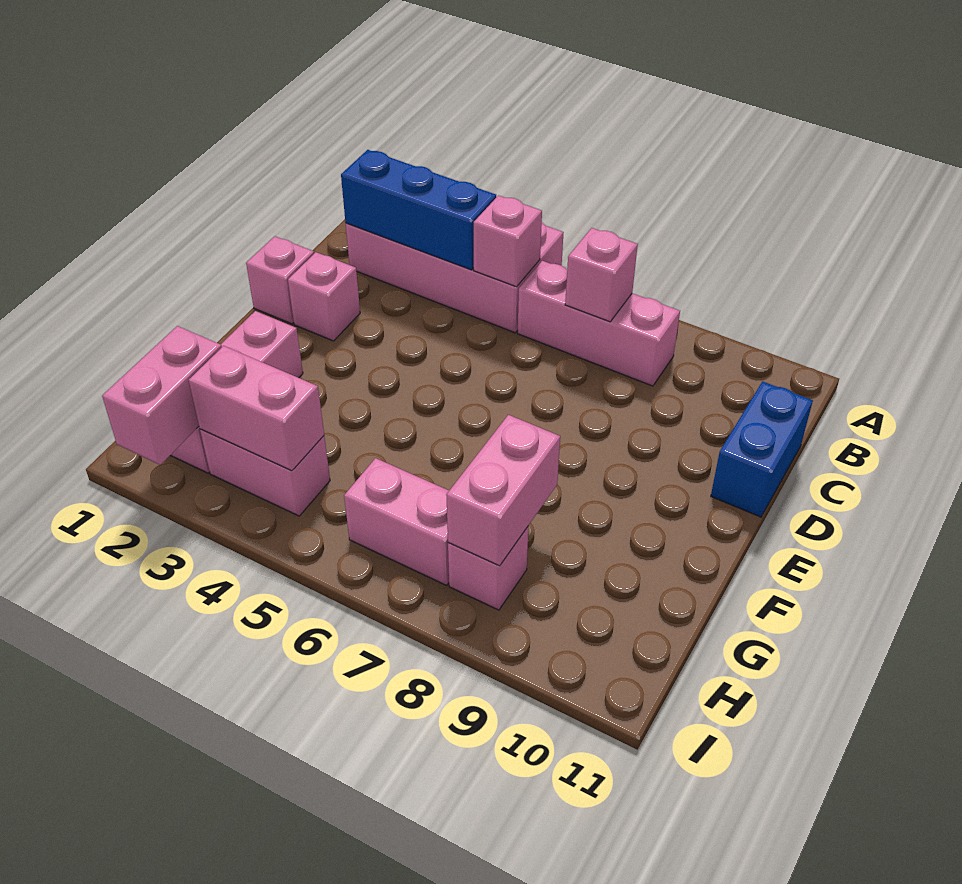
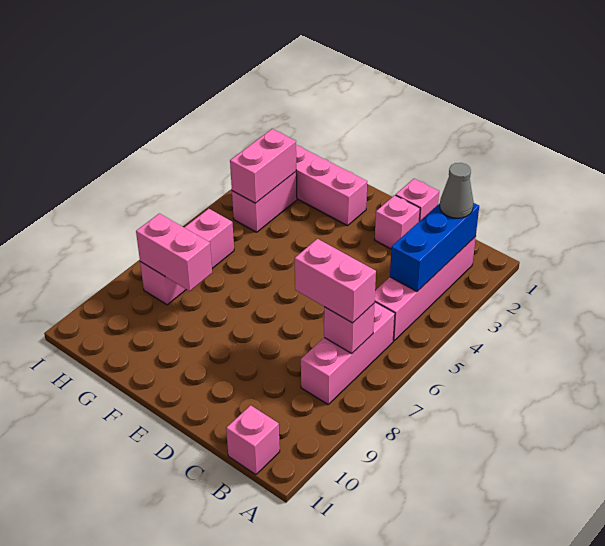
pink brick A2:B5 level 1 -> pink brick B2:B5 level 1
none -> grey cone B2 level 3
pink brick B5 level 2 -> pink brick B11 level 1
blue brick C11:D11 level 1 -> none
pink brick H2:I2 level 2 -> pink brick B7:C7 level 3

